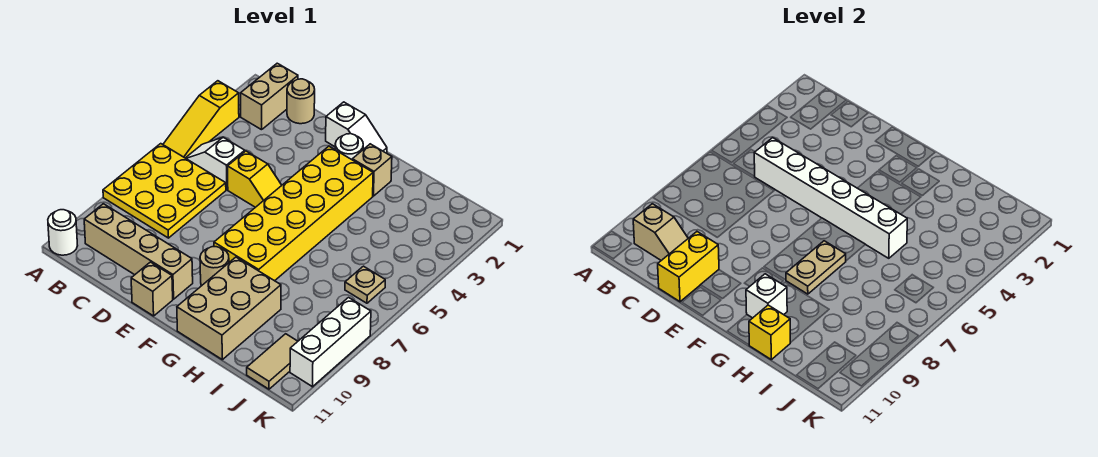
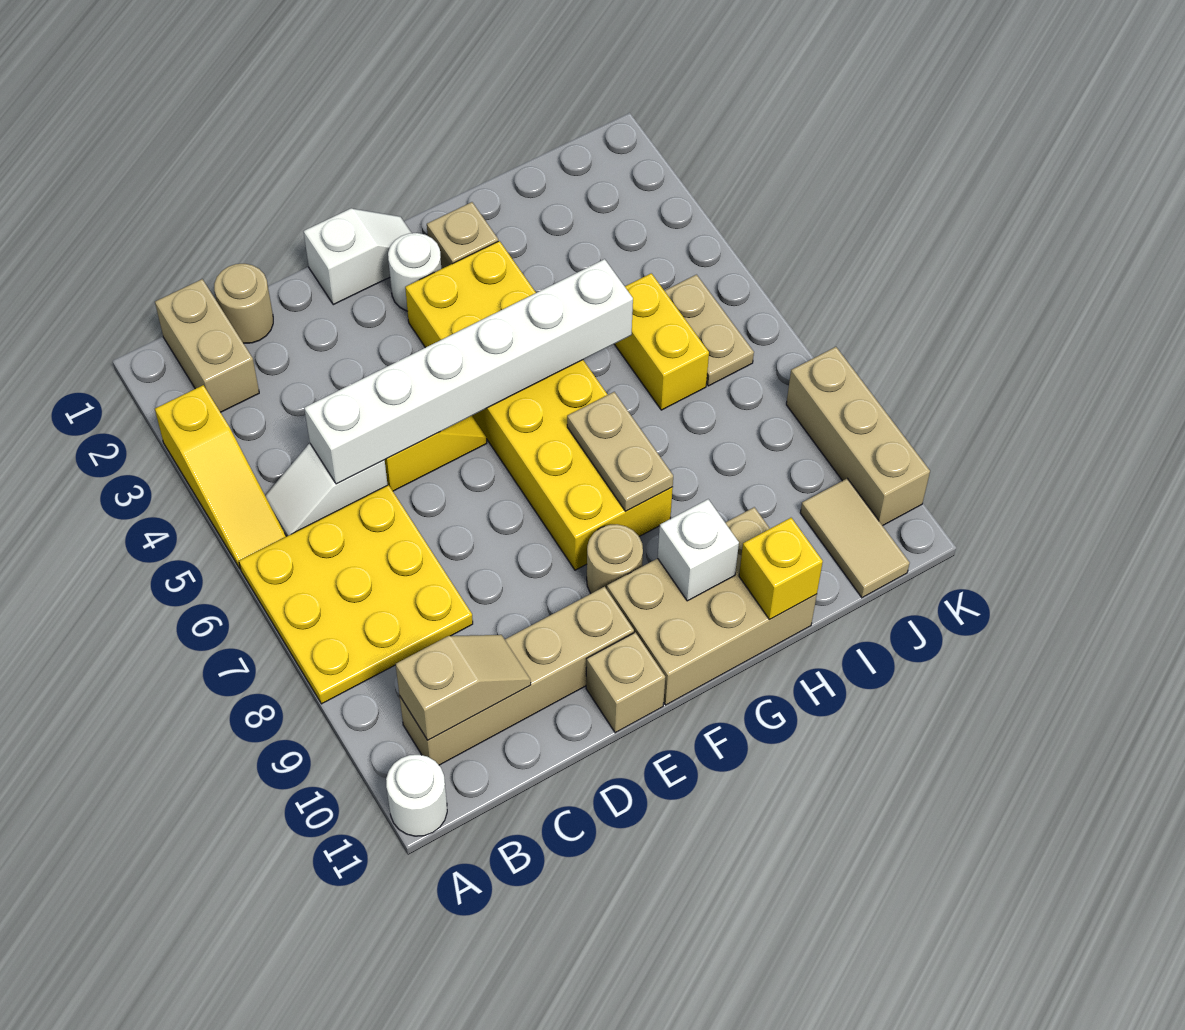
yellow brick D10:D11 level 2 -> yellow brick I5:I6 level 1
tan brick G9:H11 level 1 -> tan brick F10:H11 level 1
tan plate J6 level 1 -> tan plate J5:J6 level 1
white brick K8:K10 level 1 -> tan brick K8:K10 level 1

